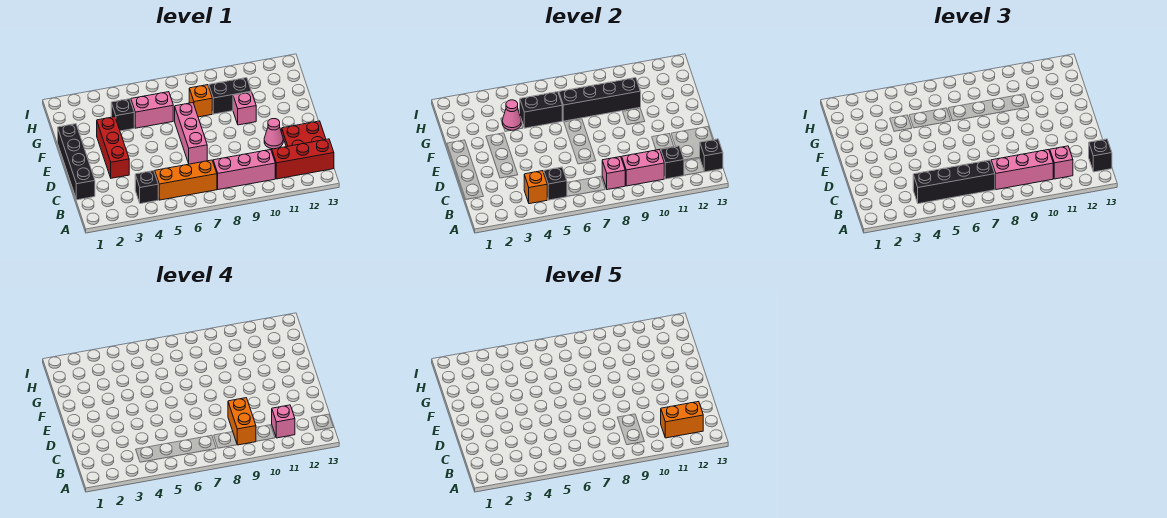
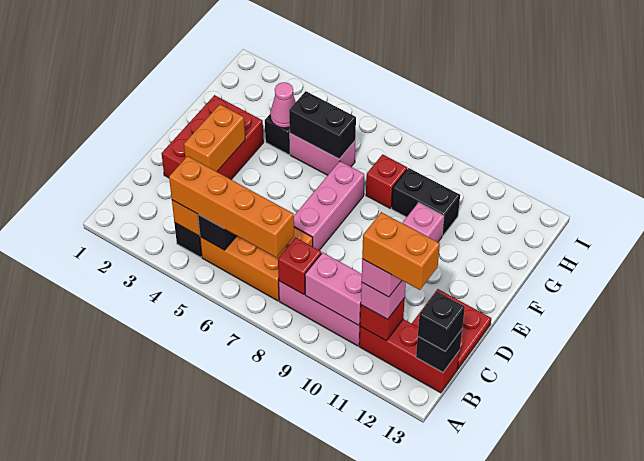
black brick B4:B7 level 3 -> orange brick B4:B7 level 3
orange brick B5:B7 level 1 -> orange brick B5:C7 level 1
pink brick B8 level 2 -> red brick B8 level 2
pink brick B8:B10 level 3 -> none
orange brick B9:C9 level 4 -> orange brick D3:E3 level 2
black brick B11 level 2 -> red brick B11 level 2
black brick C1:F1 level 1 -> none
red brick D3:F3 level 1 -> red brick D2:F3 level 1
pink cone D11 level 1 -> none
black brick G7:G10 level 2 -> none
orange brick G8 level 1 -> red brick G8 level 1

